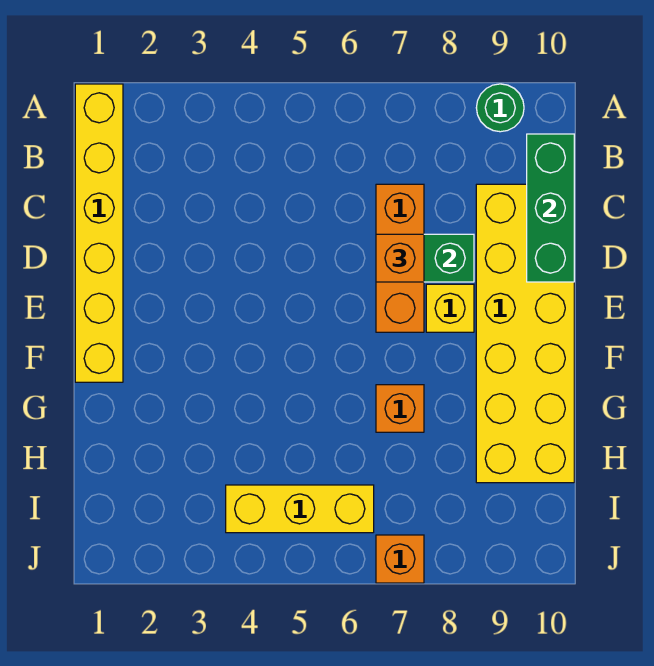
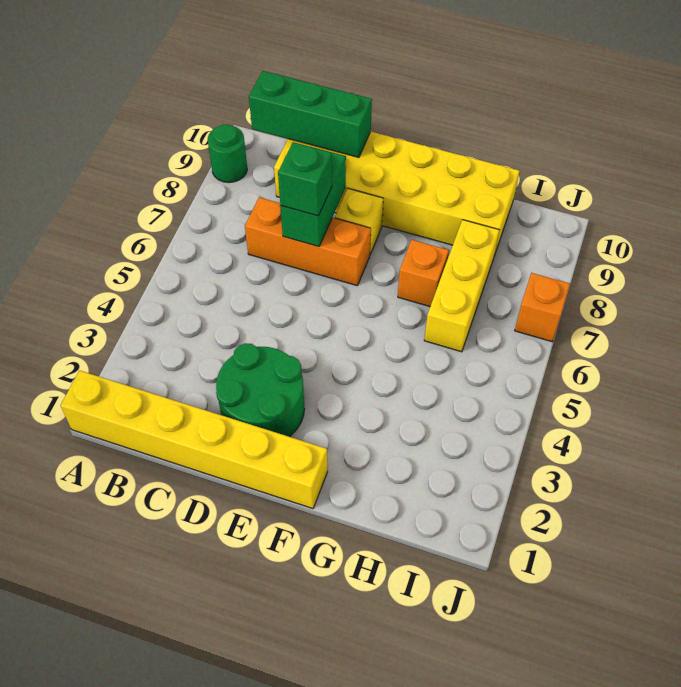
none -> green round brick D2:E3 level 1
orange brick D7 level 3 -> green brick D7 level 3
yellow brick I4:I6 level 1 -> yellow brick H6:H8 level 1

